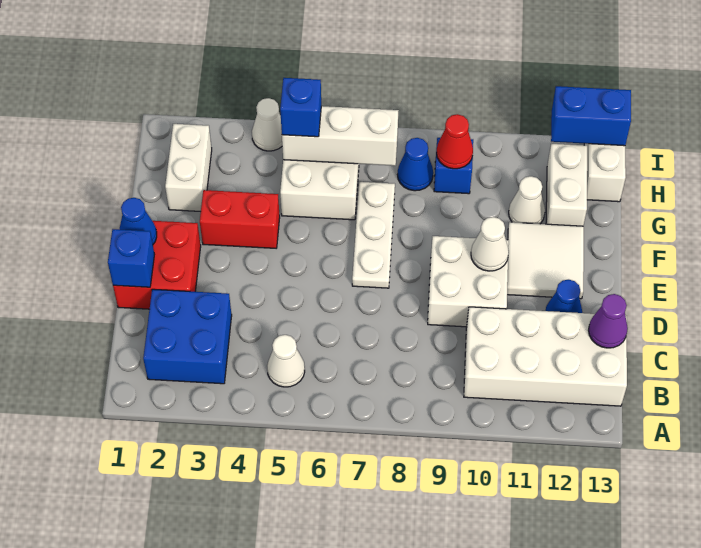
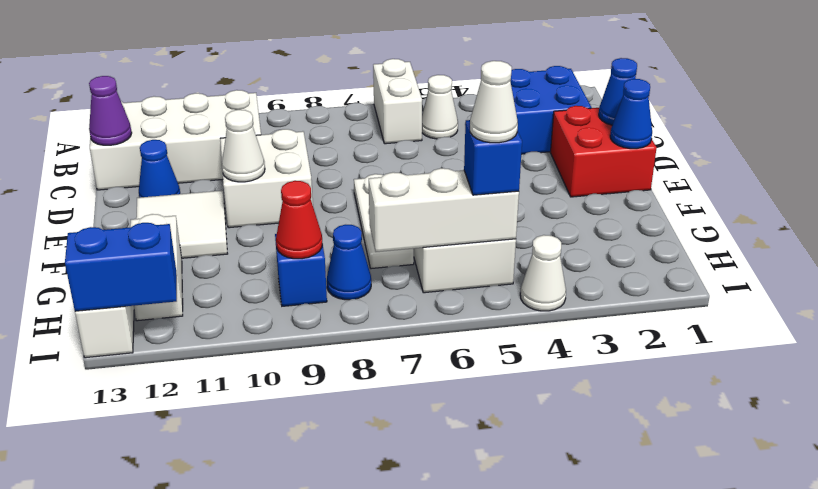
blue brick D1 level 2 -> blue cone D1 level 2
red brick F3:F4 level 1 -> none
white brick G2:H2 level 1 -> white brick A6:B6 level 1
white cone G11 level 1 -> white cone H5 level 4

